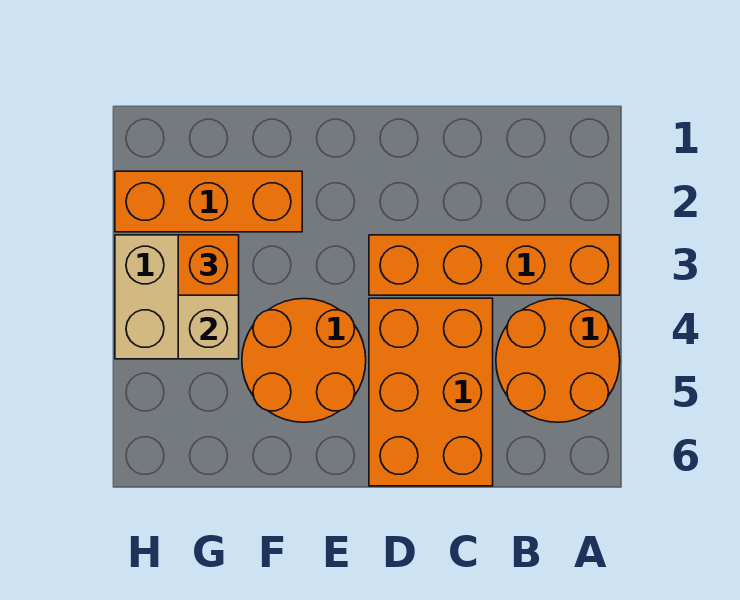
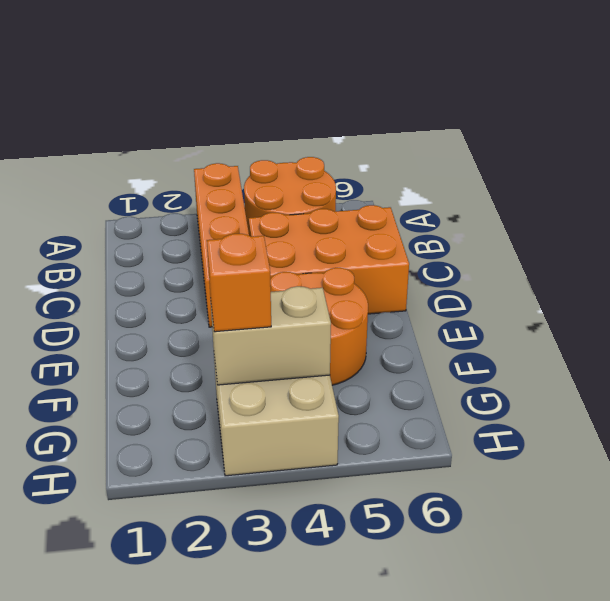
orange brick F2:H2 level 1 -> none

